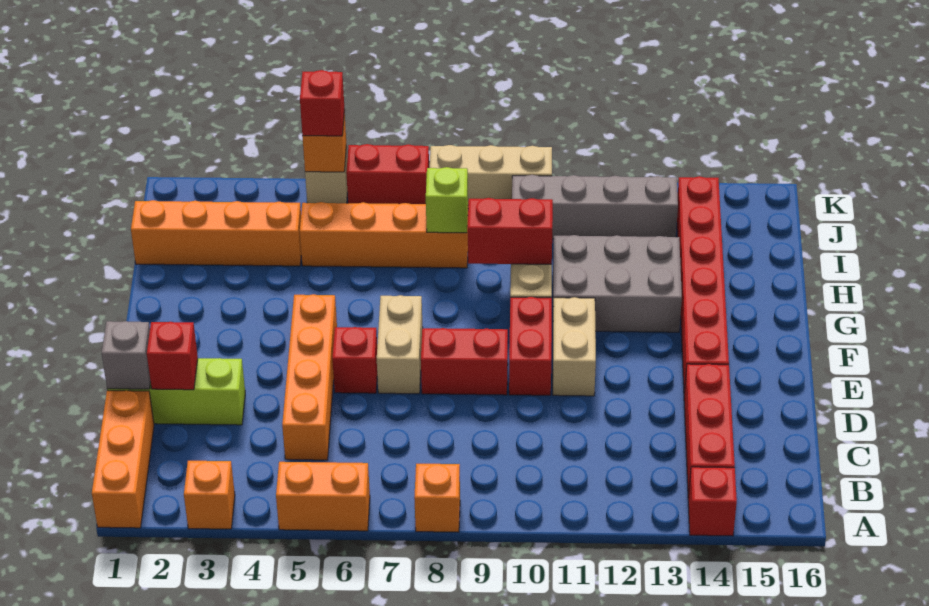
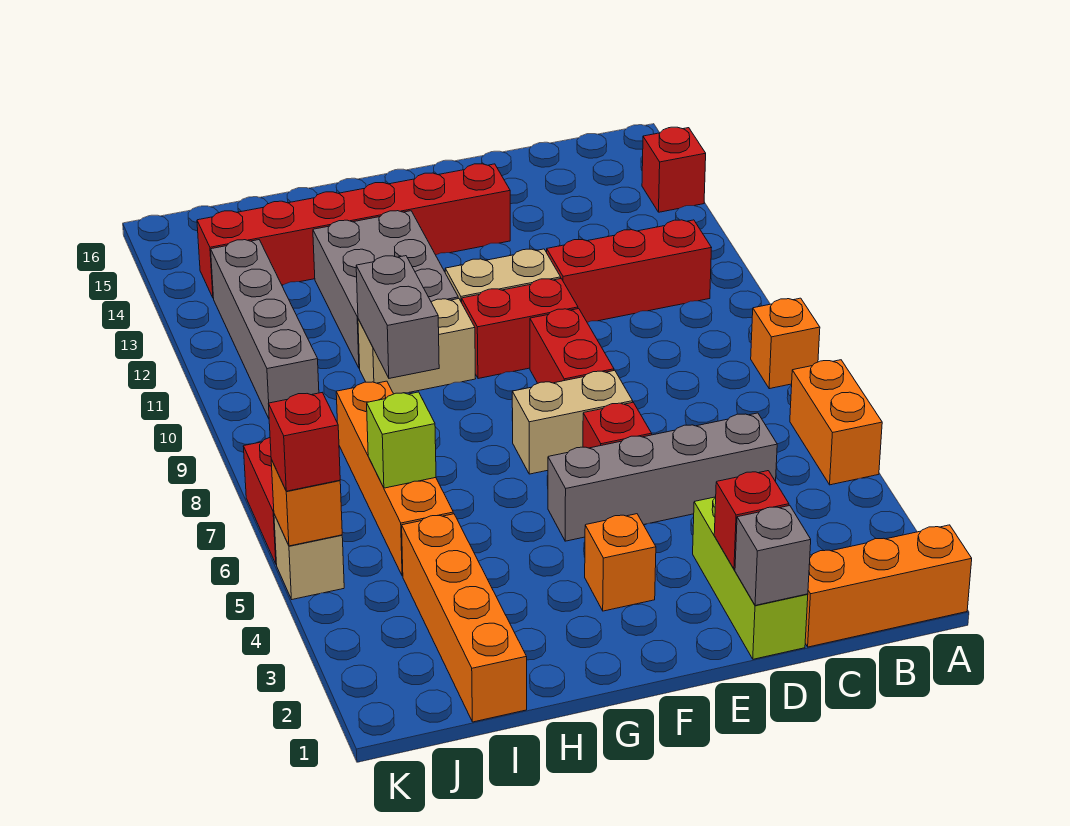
orange brick A3 level 1 -> orange brick F3 level 1
red brick B14:D14 level 1 -> red brick B11:D11 level 1
orange brick C5:F5 level 1 -> grey brick C5:F5 level 1
red brick H9:H10 level 2 -> grey brick H9:H10 level 2
lime brick I8 level 2 -> lime brick I6 level 2
tan brick K8:K10 level 1 -> none

